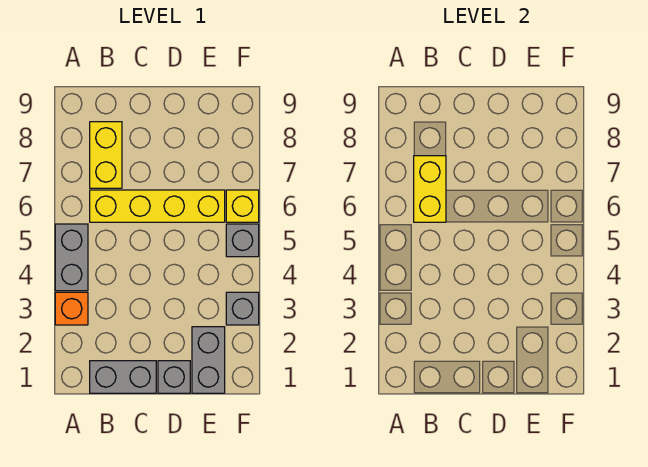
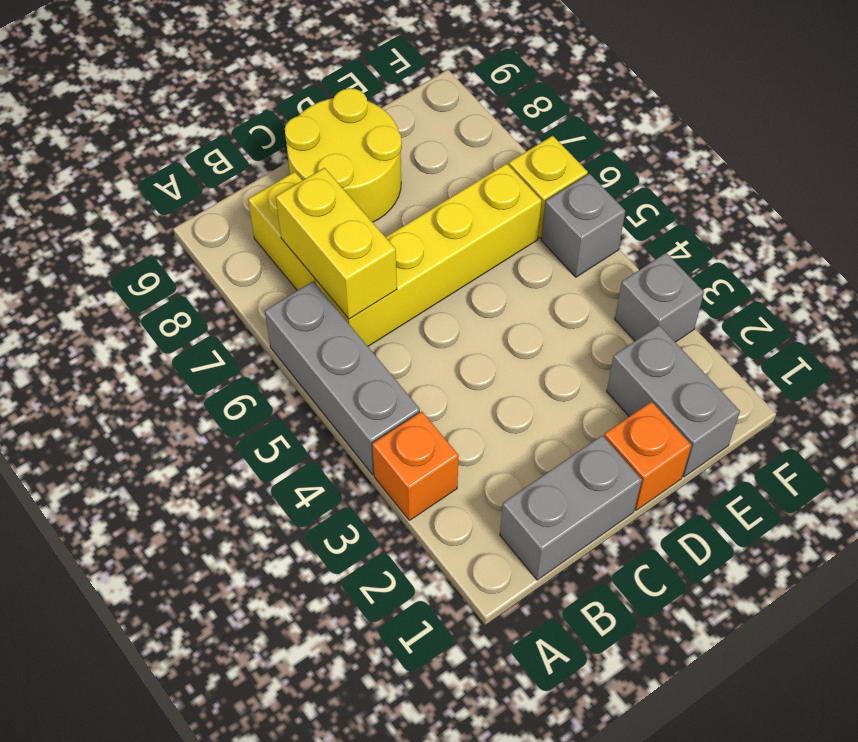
grey brick A4:A5 level 1 -> grey brick A4:A6 level 1
none -> yellow round brick C8:D9 level 1
grey brick D1 level 1 -> orange brick D1 level 1

